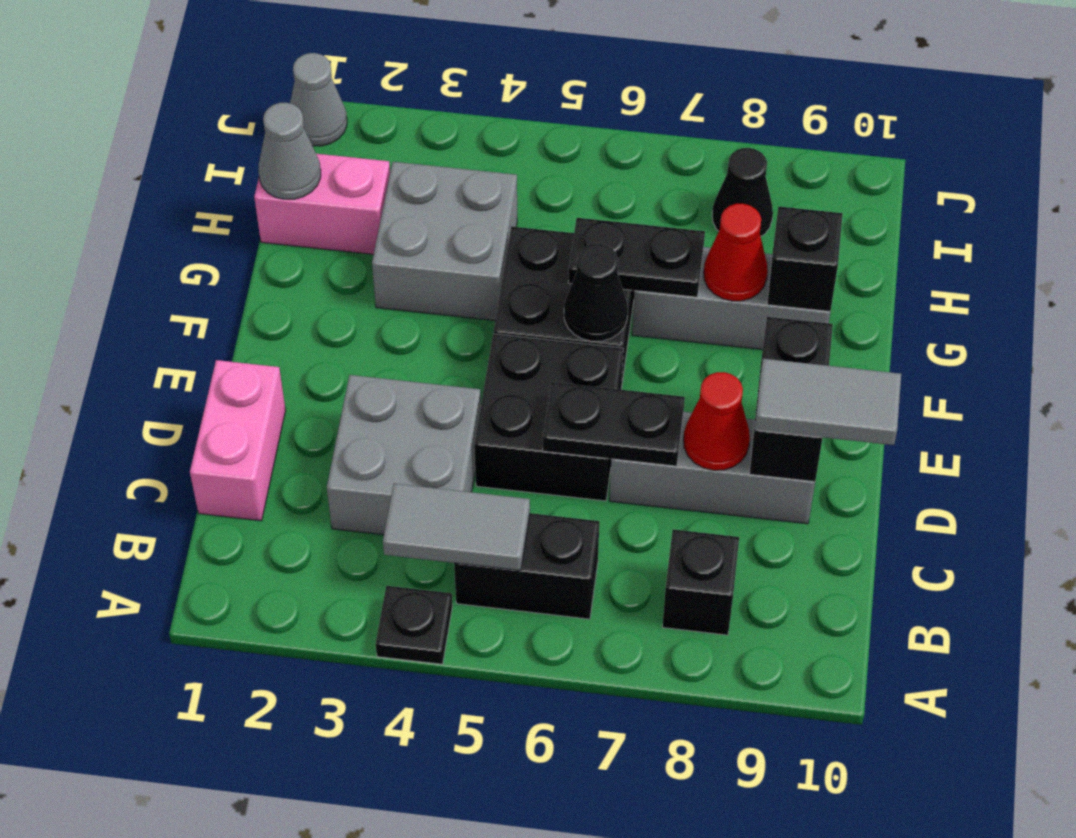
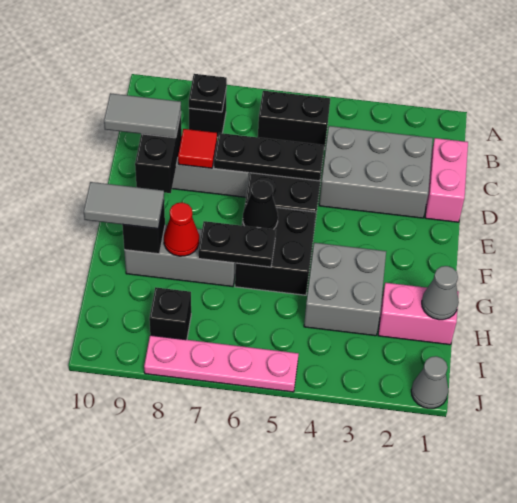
black plate A4 level 1 -> black plate B8 level 2
grey tile B4:B5 level 2 -> grey tile G9:G10 level 3
grey brick C3:D4 level 1 -> grey brick C2:D4 level 1
black plate D6:D7 level 2 -> black plate D5:D7 level 2
red cone D8 level 2 -> red tile D8 level 2
black cone I8 level 1 -> black brick I8 level 1
none -> pink plate J5:J8 level 1

